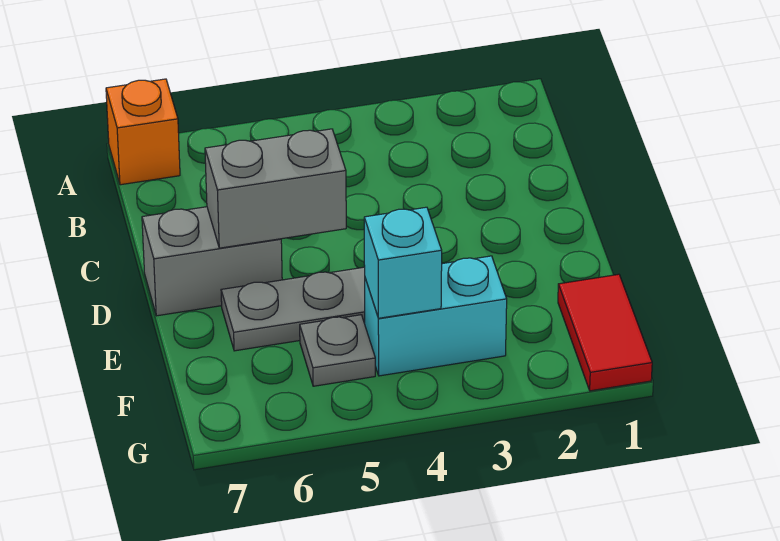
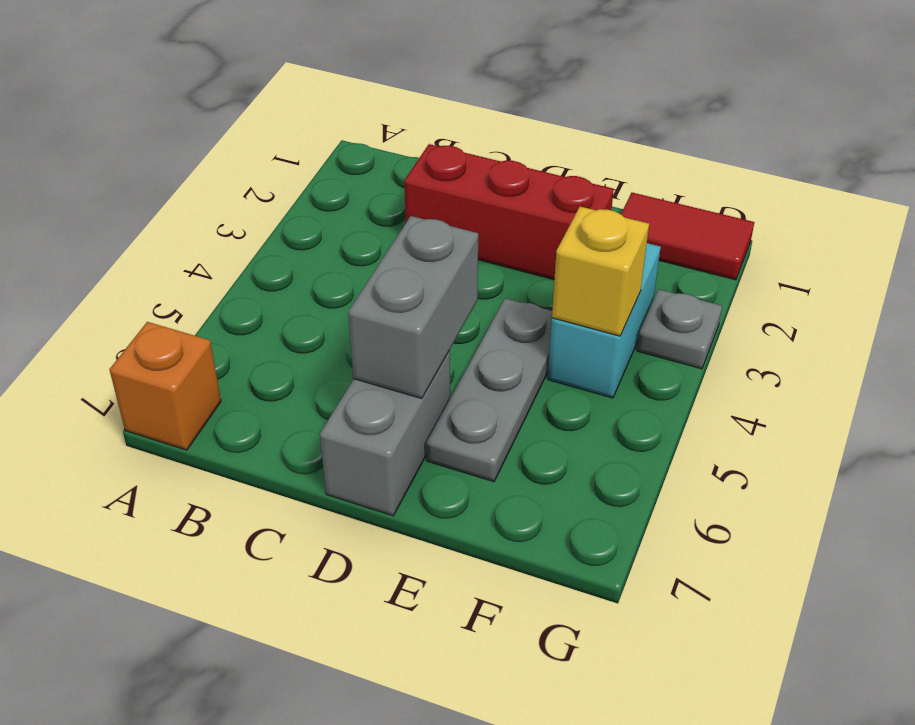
none -> red brick C2:E2 level 1
cyan brick F4 level 2 -> yellow brick F4 level 2
grey plate F5 level 1 -> grey plate G3 level 1

